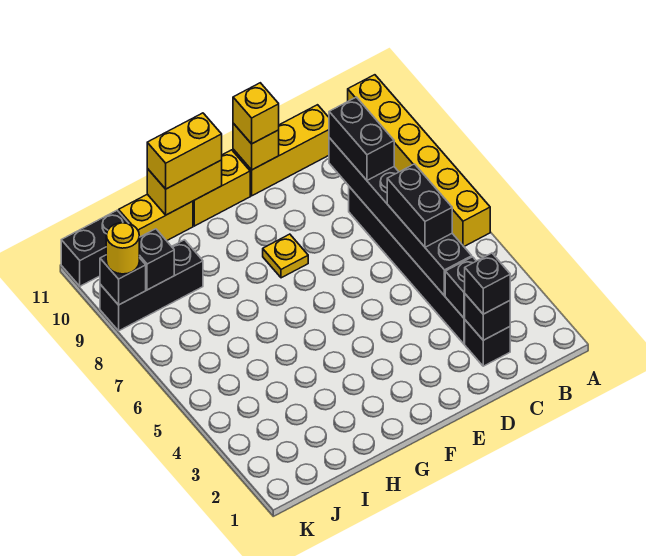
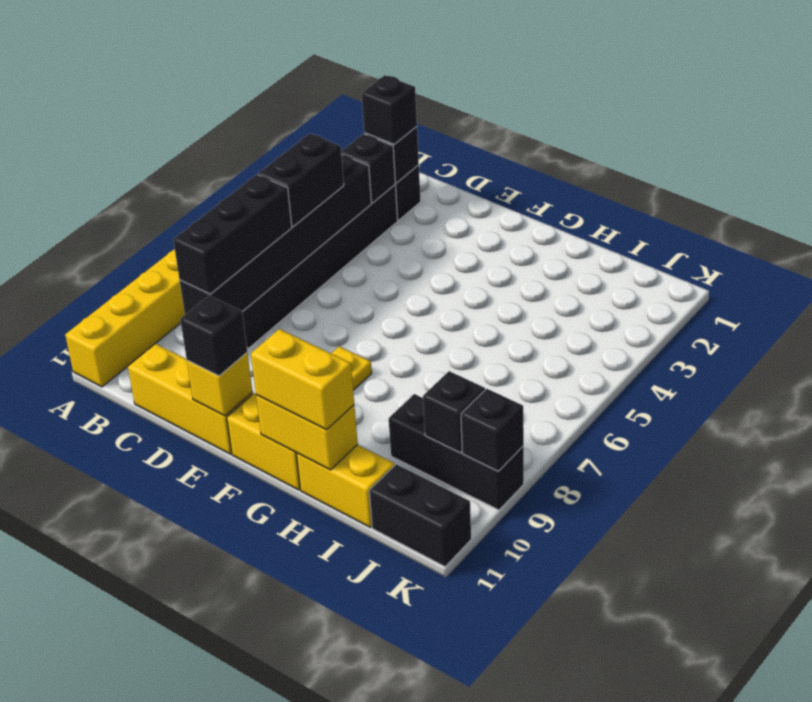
black brick C8:C9 level 3 -> black brick C7:C9 level 3
yellow brick E11 level 3 -> black brick E11 level 3
yellow round brick K9 level 3 -> none

